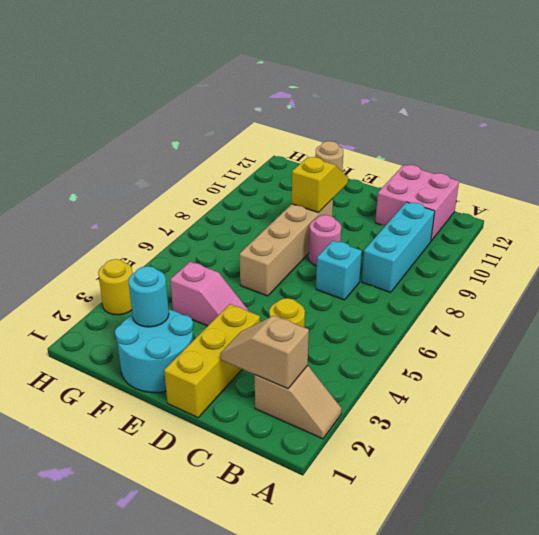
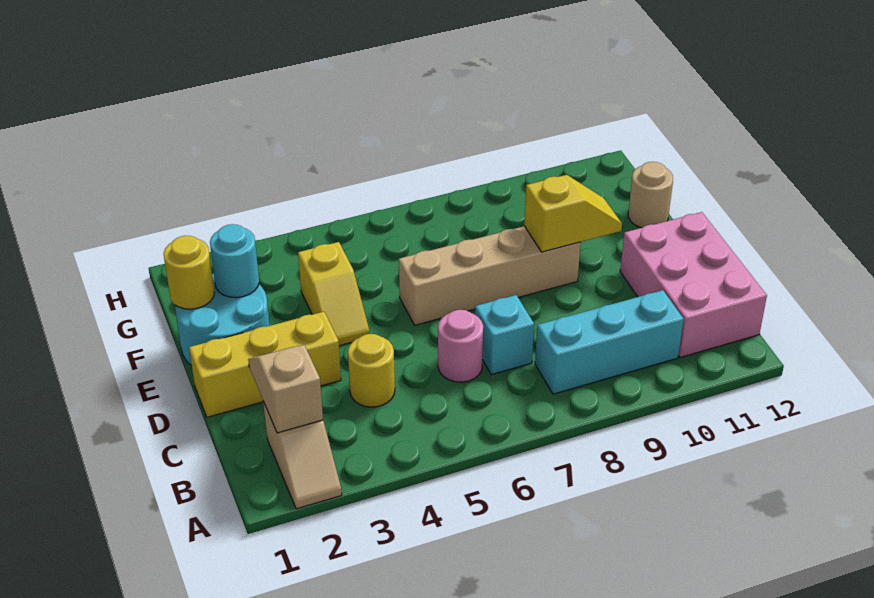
pink brick B11:C12 level 1 -> pink brick B11:D12 level 1
pink round brick D8 level 1 -> pink round brick C6 level 1
pink slope E4:F4 level 1 top F -> yellow slope E4:F4 level 1 top F
yellow round brick H3 level 1 -> yellow round brick F1 level 2

